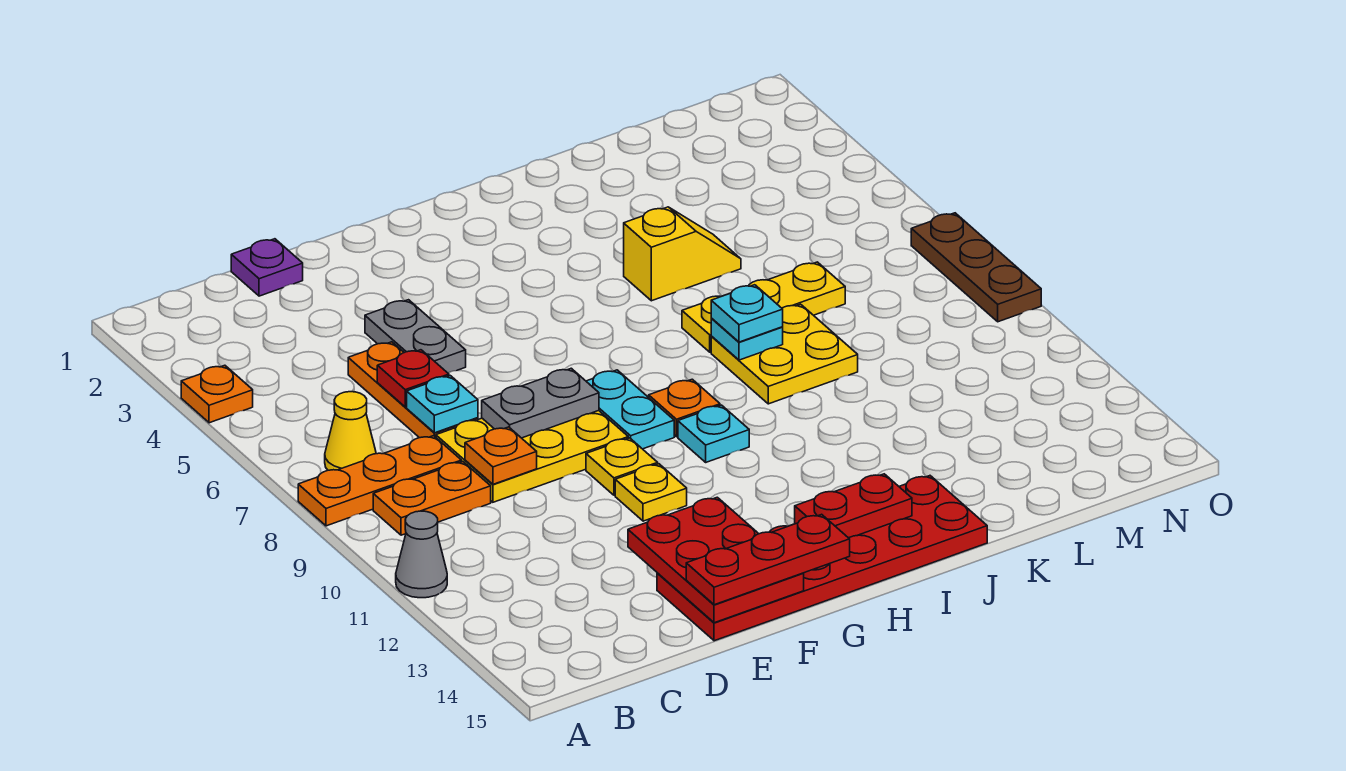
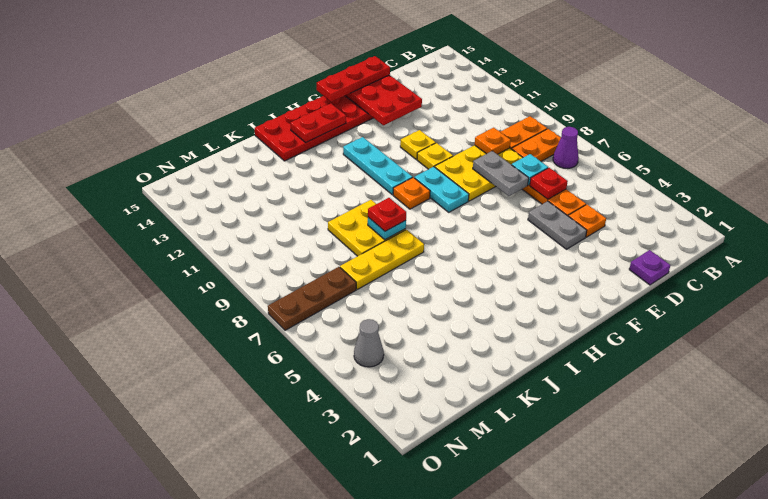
orange plate A4 level 1 -> orange plate D4 level 1
orange plate A8:C8 level 1 -> orange plate B8:C8 level 1
grey cone A11 level 1 -> grey cone N4 level 1
yellow cone B7 level 1 -> purple cone B7 level 1
grey plate E8:F8 level 2 -> grey plate E7:E8 level 2
cyan plate H10 level 1 -> cyan plate H10:H12 level 1
yellow slope J5:K5 level 1 top J -> none
cyan plate J8 level 3 -> red plate J8 level 3
brown plate O7:O9 level 1 -> brown plate M7:O7 level 1

